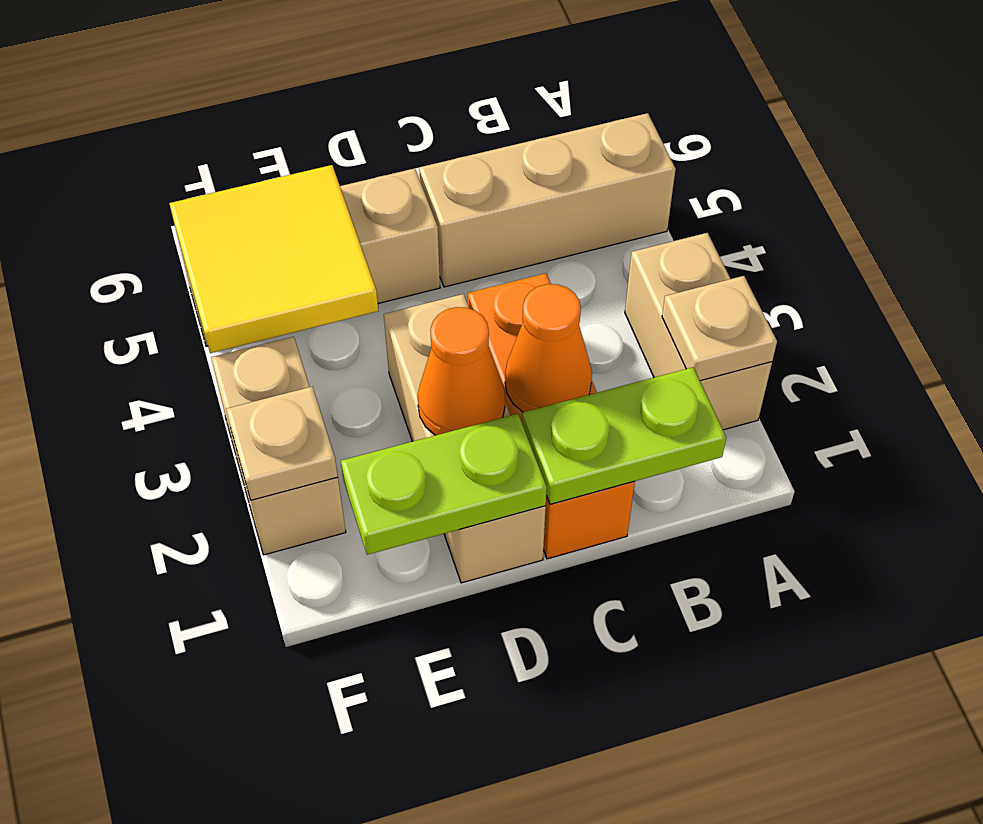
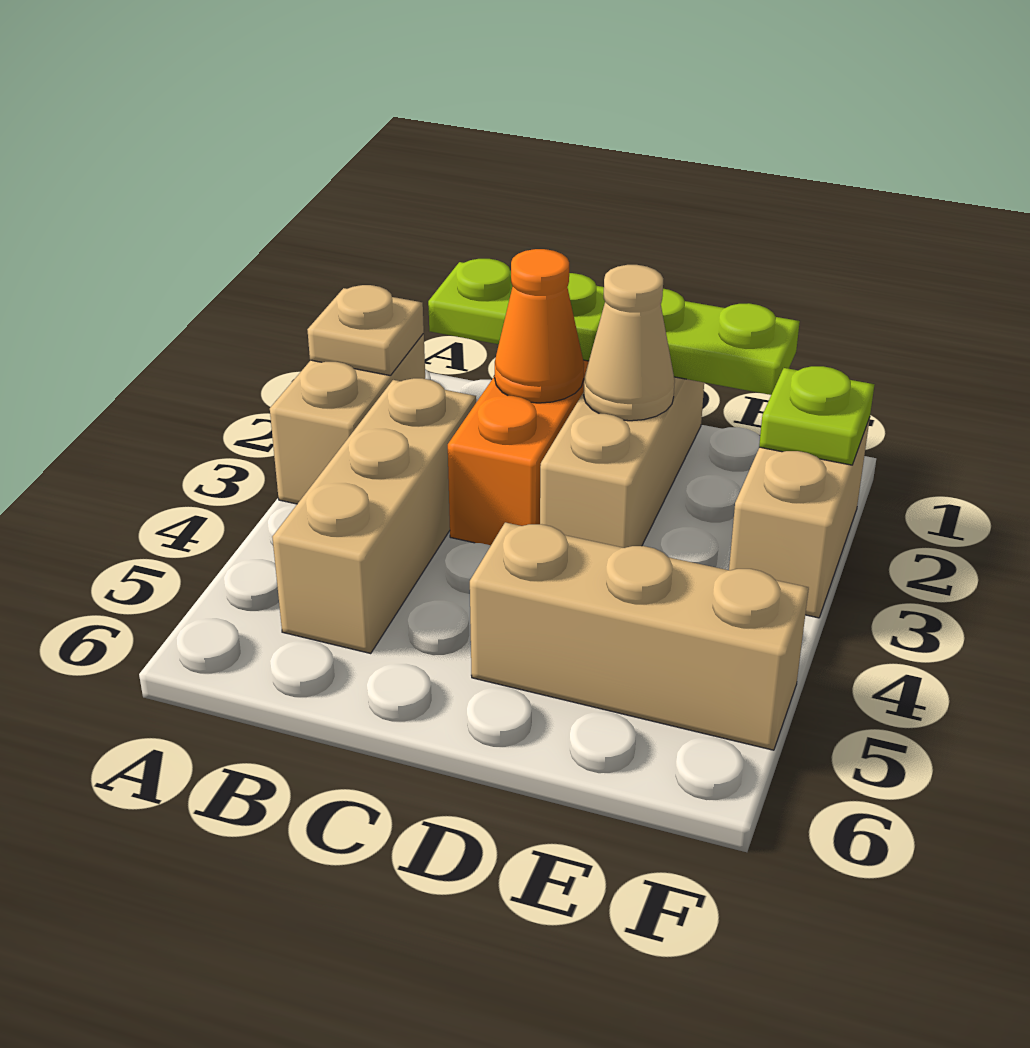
tan brick A5:C5 level 1 -> tan brick B3:B5 level 1
orange cone D2 level 2 -> tan cone D2 level 2
yellow tile E4:F5 level 2 -> none
tan plate F2 level 2 -> lime plate F2 level 2

